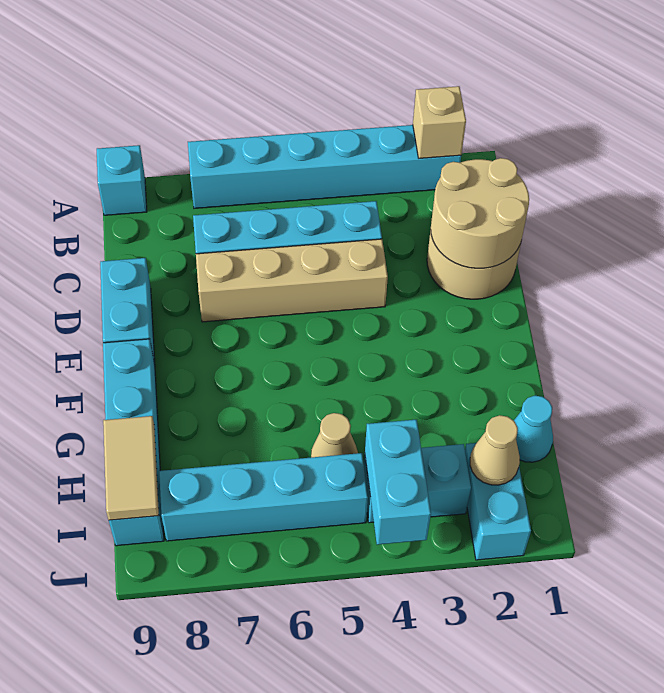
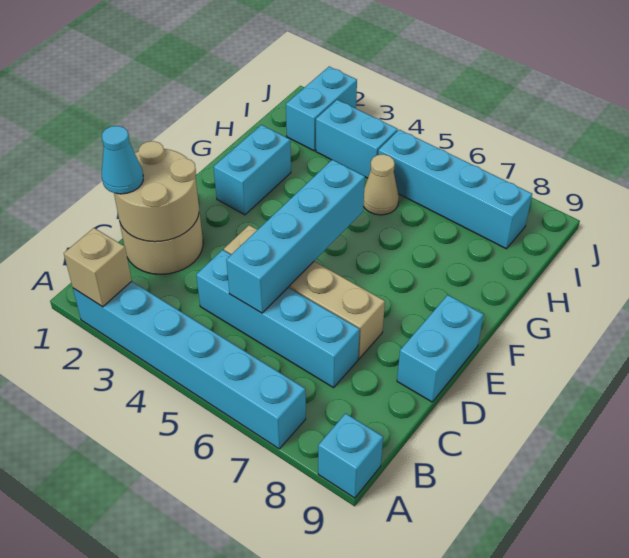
cyan brick F9:I9 level 1 -> cyan brick C5:F5 level 2
cyan cone H1 level 1 -> cyan cone C1 level 3
tan tile H9:I9 level 2 -> none
tan cone I2 level 2 -> none
cyan brick I4:J4 level 2 -> cyan brick F2:G2 level 1

